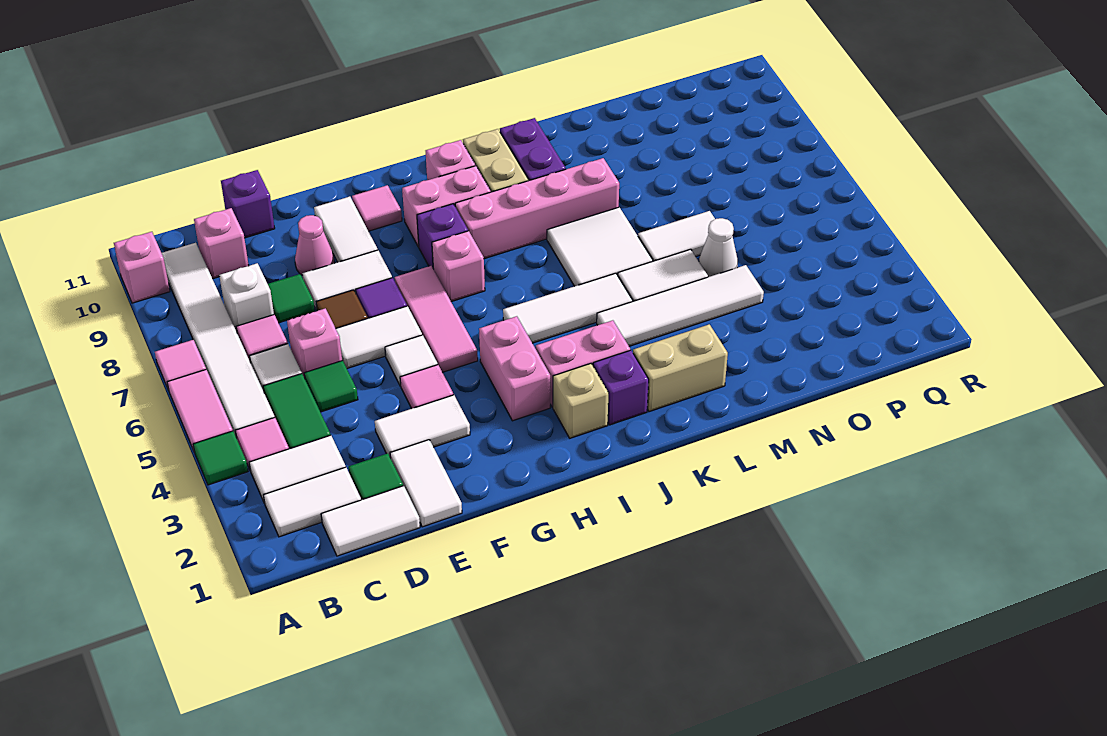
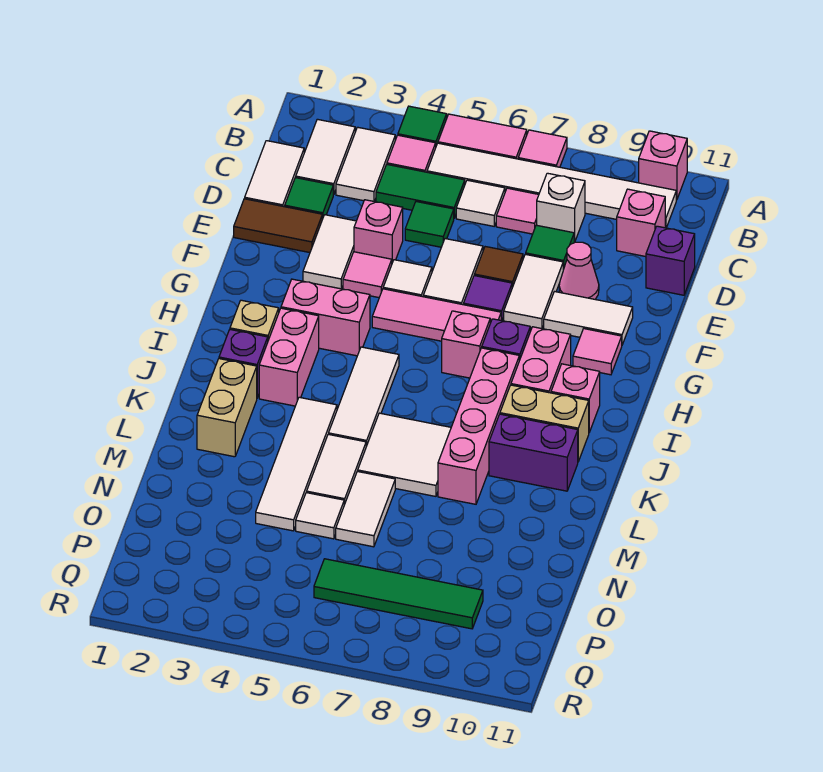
pink brick D6 level 1 -> pink brick E4 level 1
white tile E1:E2 level 1 -> brown tile E1:E2 level 1
white cone N5 level 1 -> white tile N5 level 1
none -> green tile P6:P9 level 1

